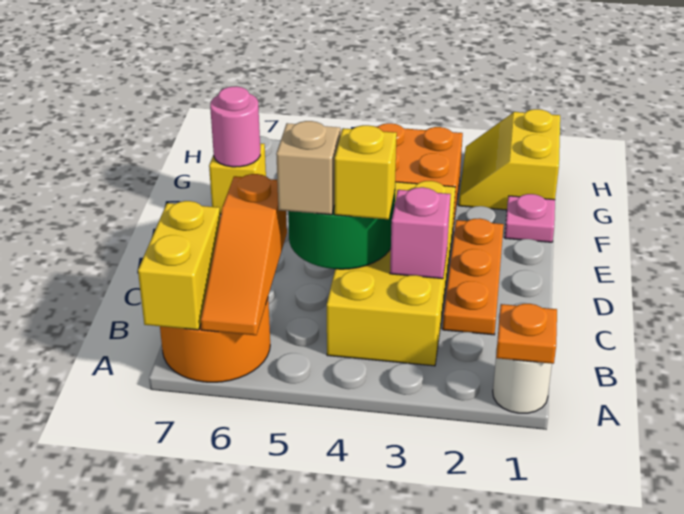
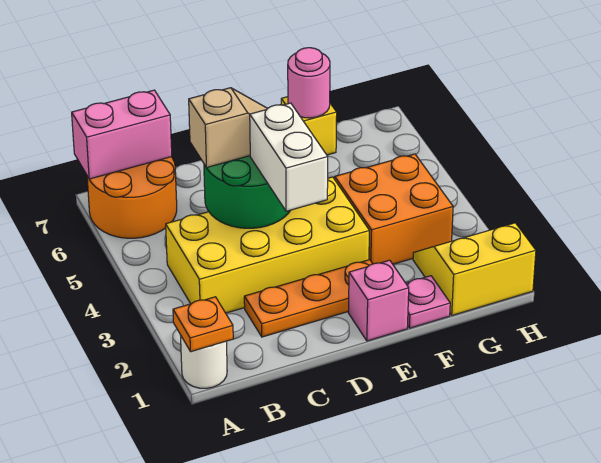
orange slope A6:C6 level 2 top C -> none
yellow brick A7:B7 level 2 -> pink brick A7:B7 level 2
pink brick C3 level 2 -> pink brick E1 level 1
yellow brick C4 level 3 -> none
none -> white brick D3:D4 level 3

